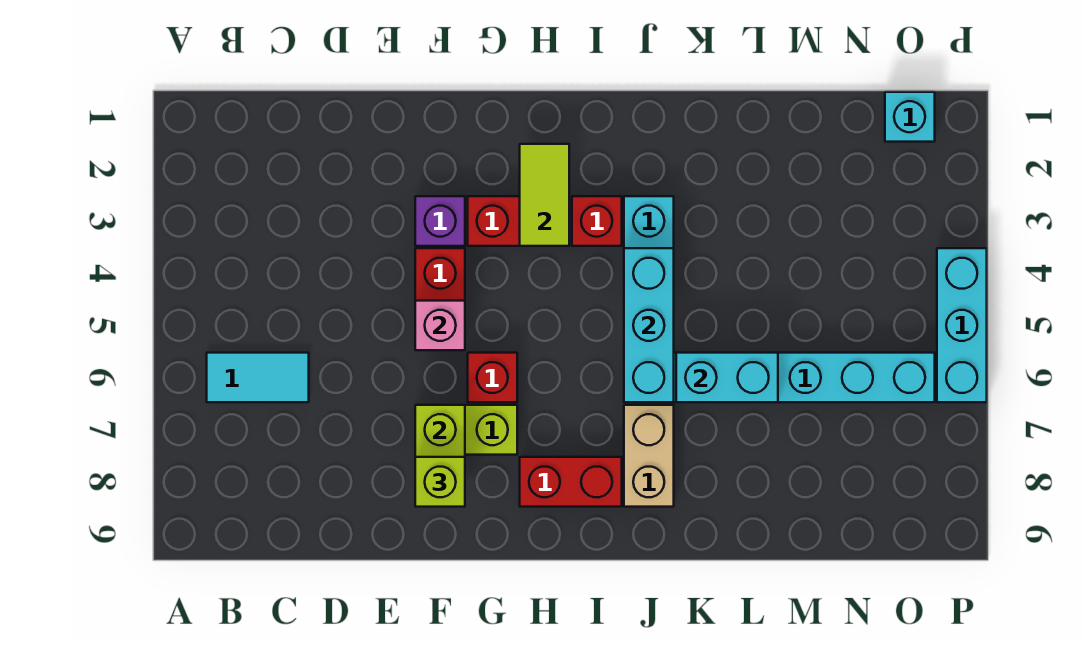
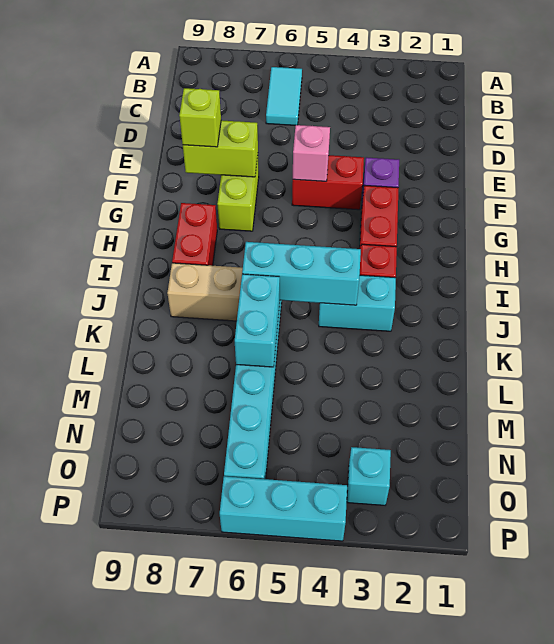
red brick G6 level 1 -> none
lime tile H2:H3 level 2 -> none
cyan brick O1 level 1 -> cyan brick O3 level 1

